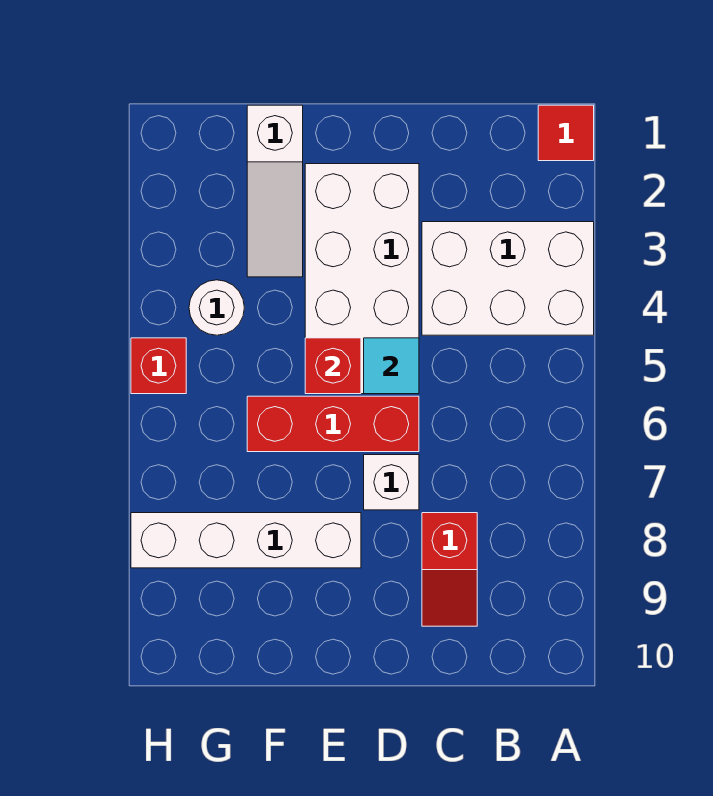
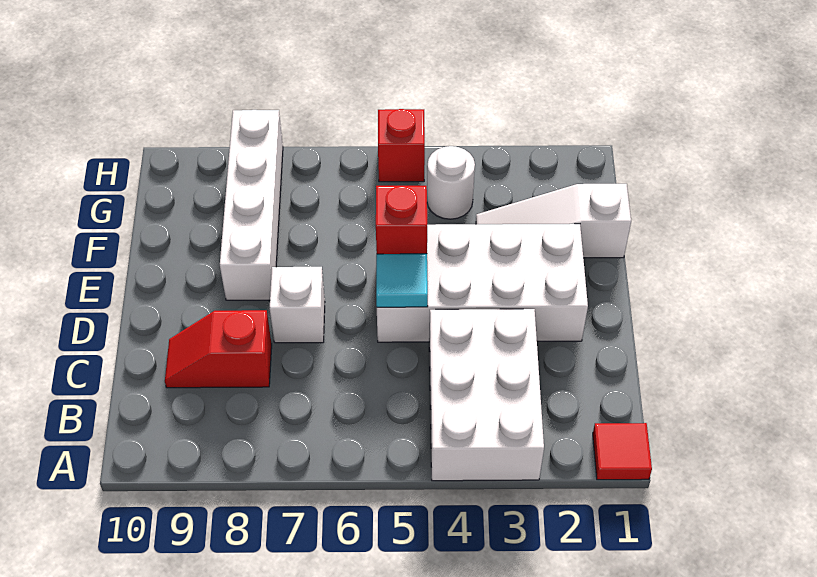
red brick D6:F6 level 1 -> none

